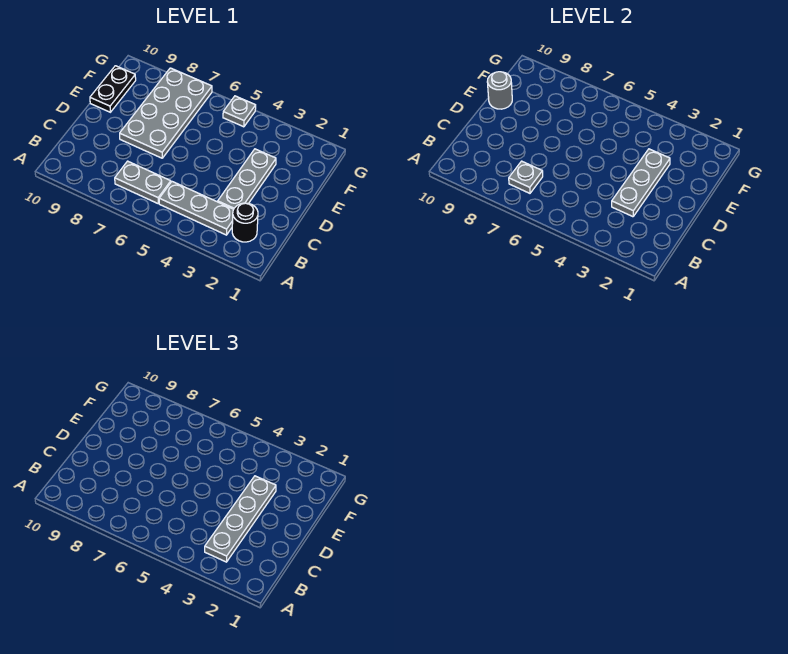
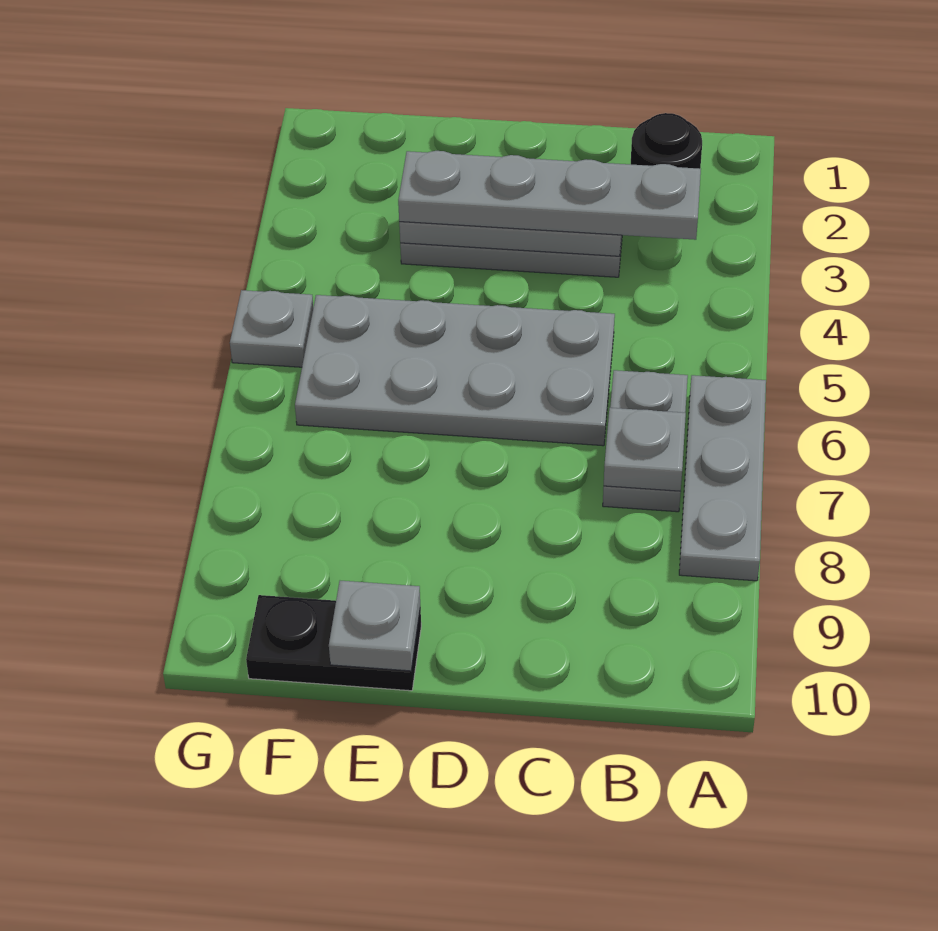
grey plate B3:B5 level 1 -> grey plate A6:A8 level 1
grey plate D7:G8 level 1 -> grey plate C5:F6 level 1
grey round brick E10 level 2 -> grey plate E10 level 2

